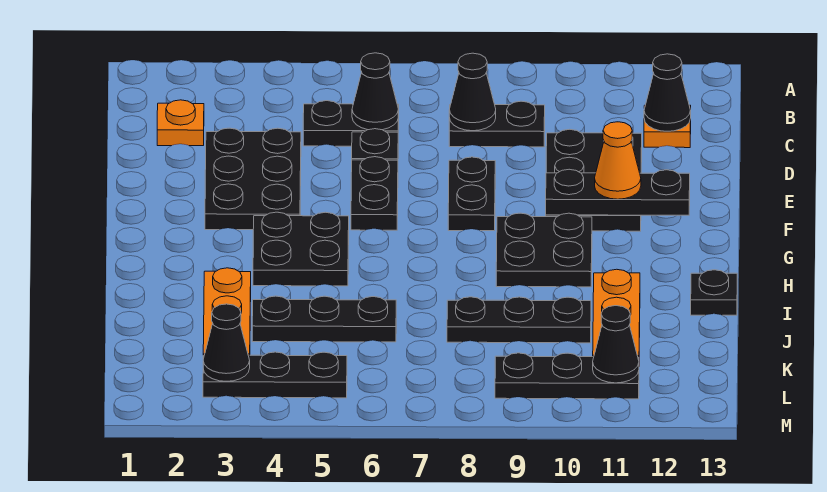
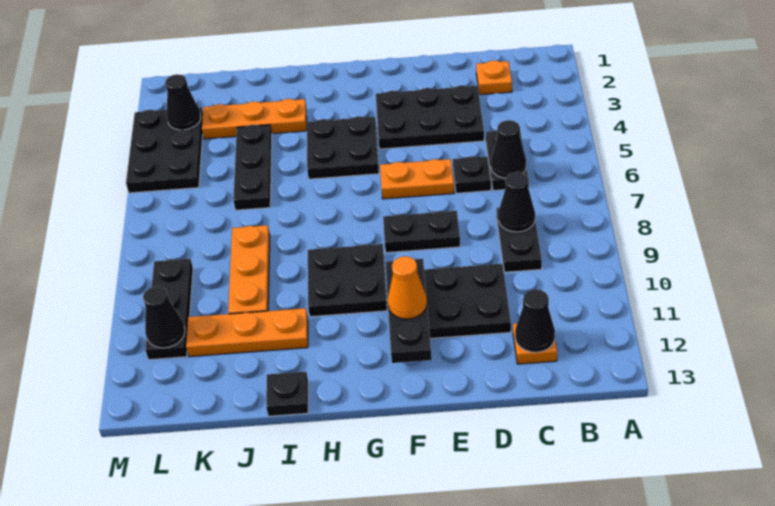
black plate E6:F6 level 1 -> orange plate E6:F6 level 1
black plate J8:J10 level 1 -> orange plate J8:J10 level 1
black plate L3:L5 level 1 -> black plate L3:M5 level 1

